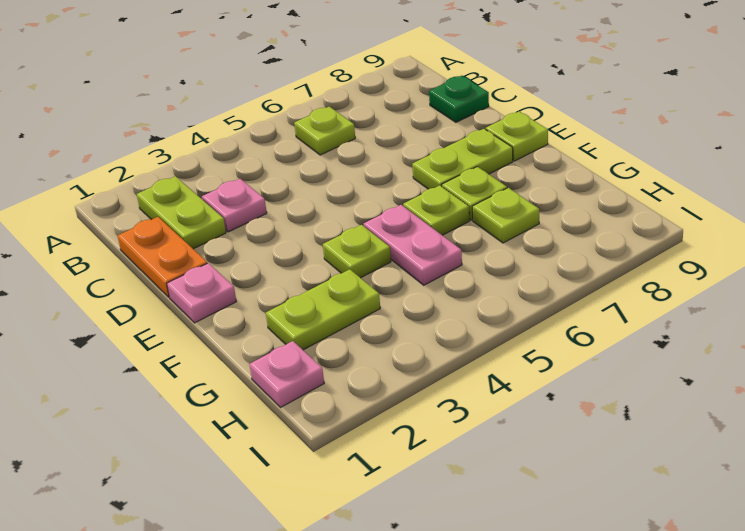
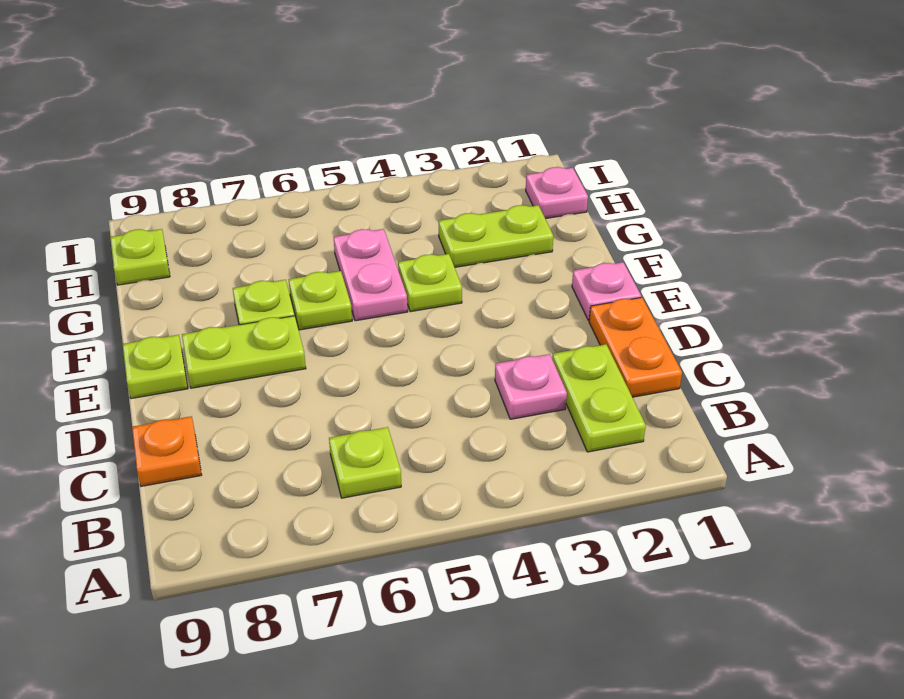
green plate C9 level 1 -> orange plate C9 level 1
lime plate G7 level 1 -> lime plate H9 level 1

